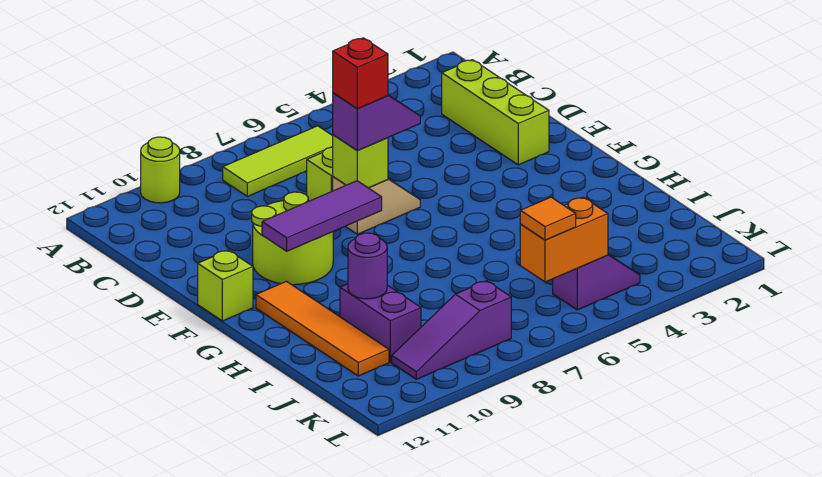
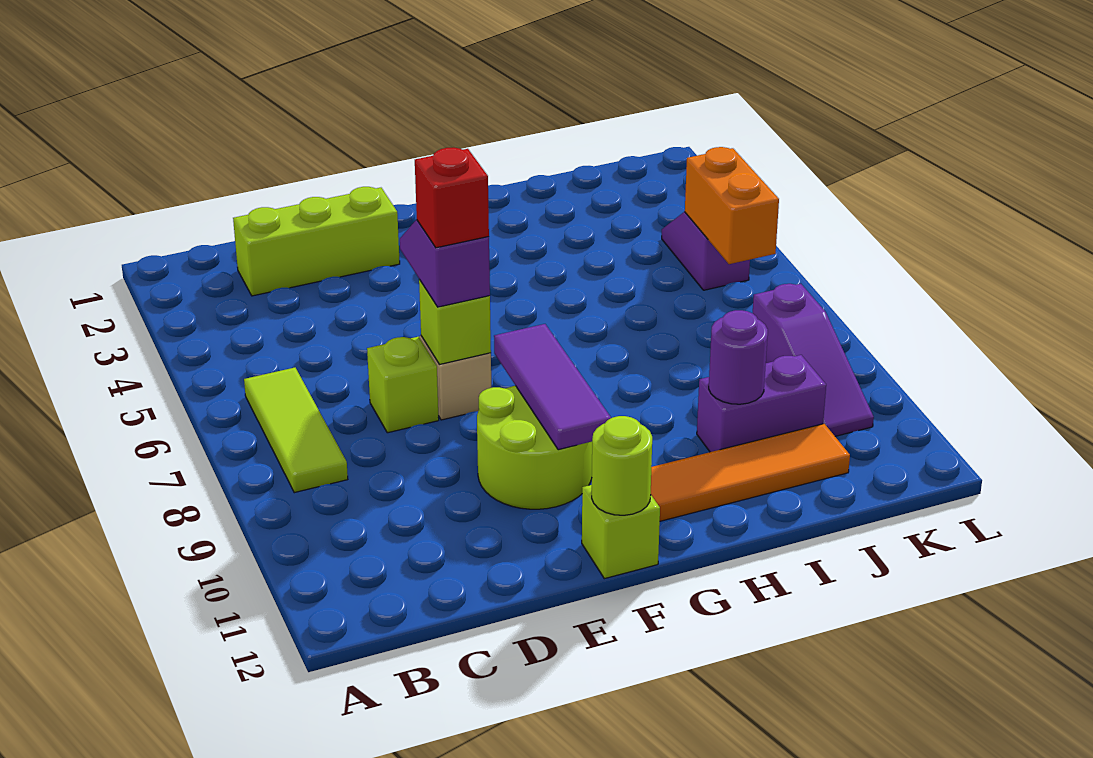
lime round brick A10 level 1 -> lime round brick F12 level 2
orange tile K6 level 3 -> none

